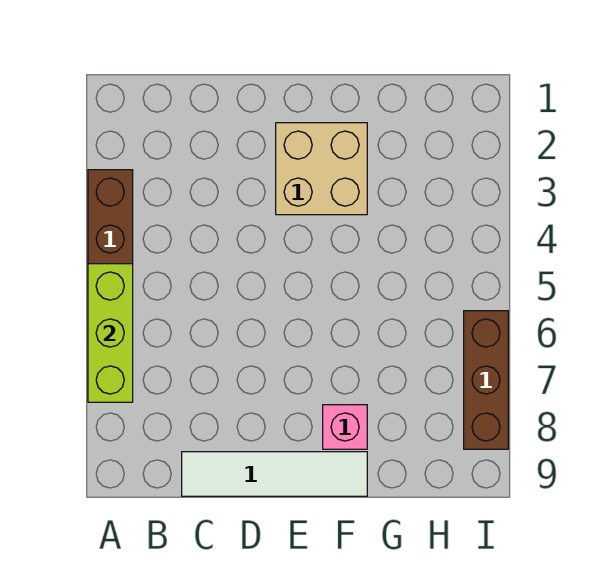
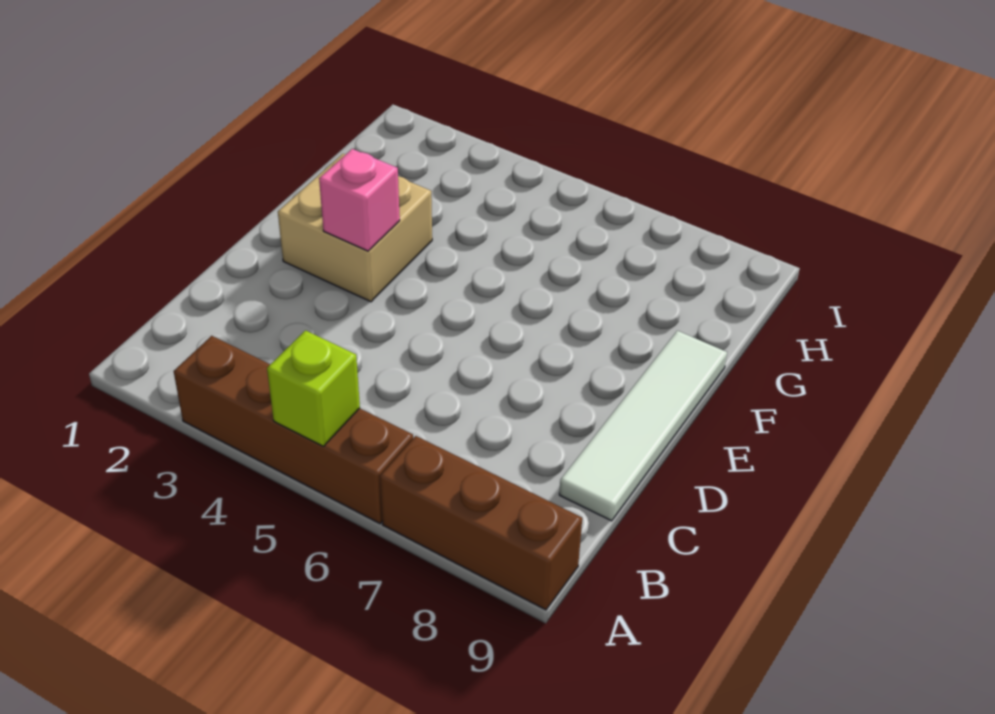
lime brick A5:A7 level 2 -> lime brick A5 level 2
pink brick F8 level 1 -> pink brick E3 level 2
brown brick I6:I8 level 1 -> brown brick A7:A9 level 1

